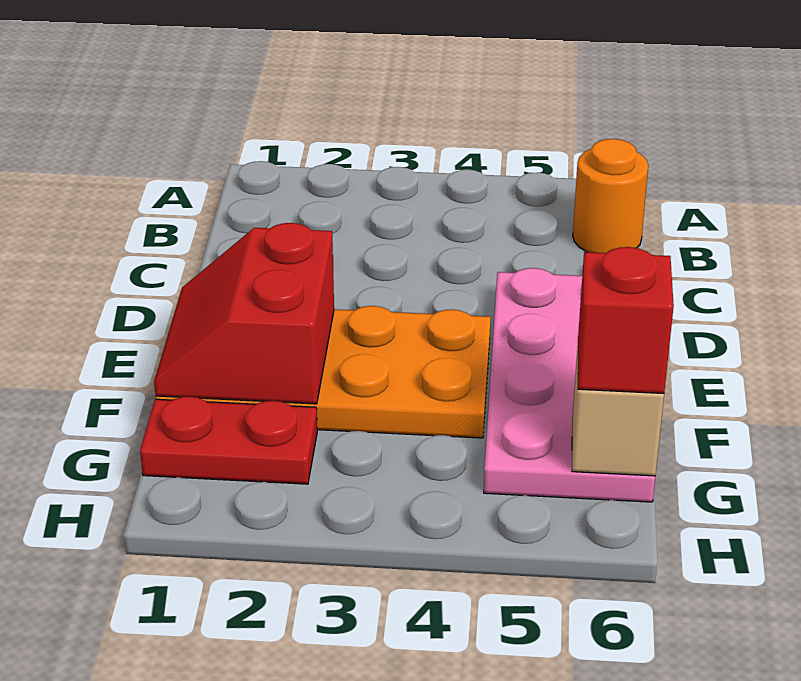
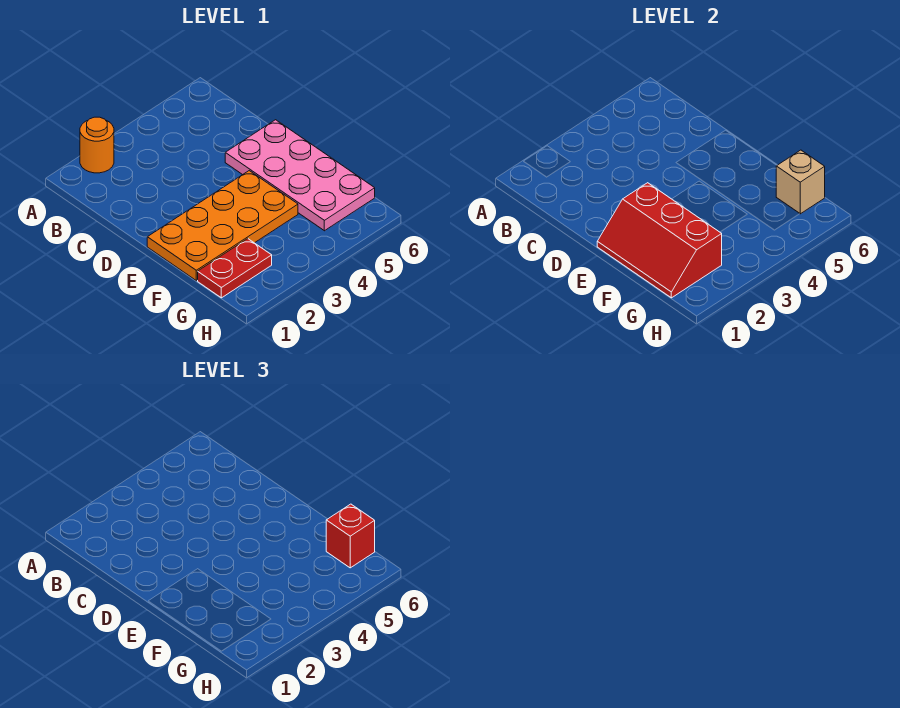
orange round brick B6 level 1 -> orange round brick A2 level 1
red slope E1:F2 level 2 top 2 -> red slope E1:G2 level 2 top 2

